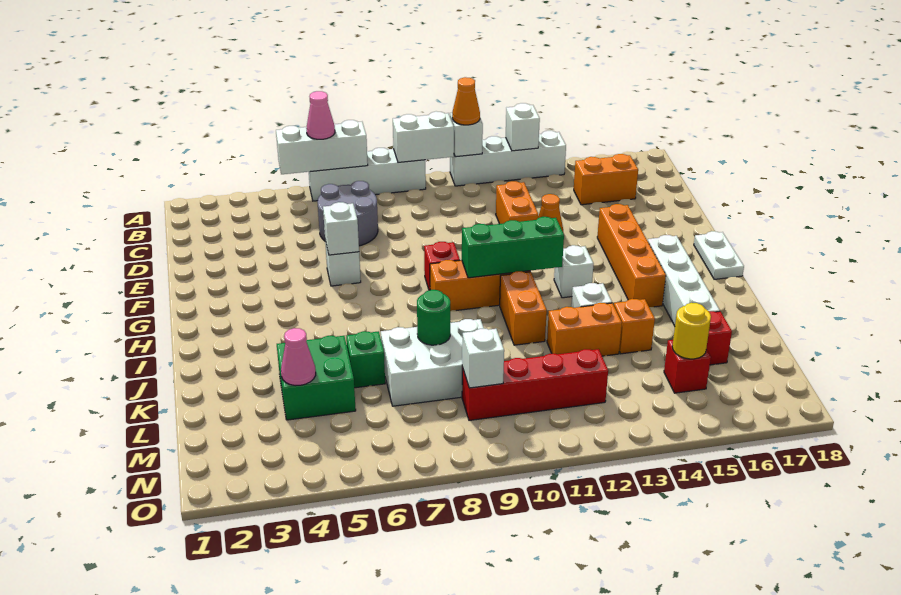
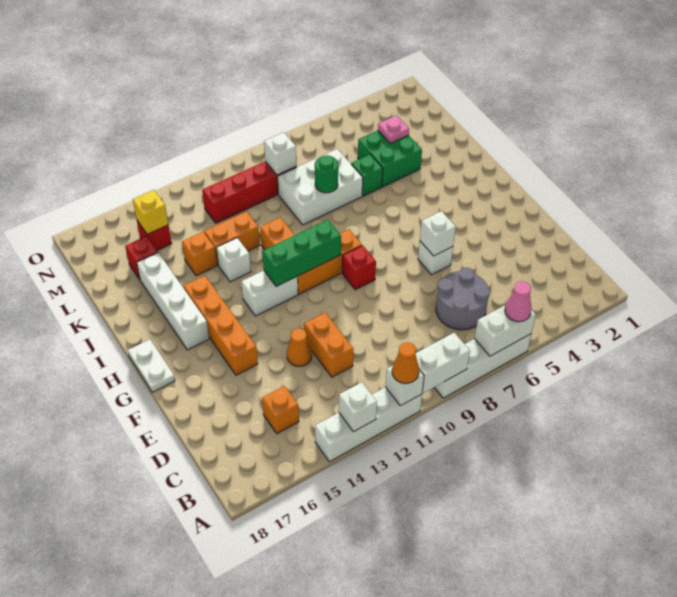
white brick A5:A7 level 2 -> white brick A6:A7 level 2
orange brick C15:C16 level 1 -> orange brick C15 level 1
white brick H13 level 1 -> white brick H12:H13 level 1
pink cone L4 level 2 -> pink plate L4 level 2
yellow round brick M15 level 2 -> yellow brick M15 level 2

